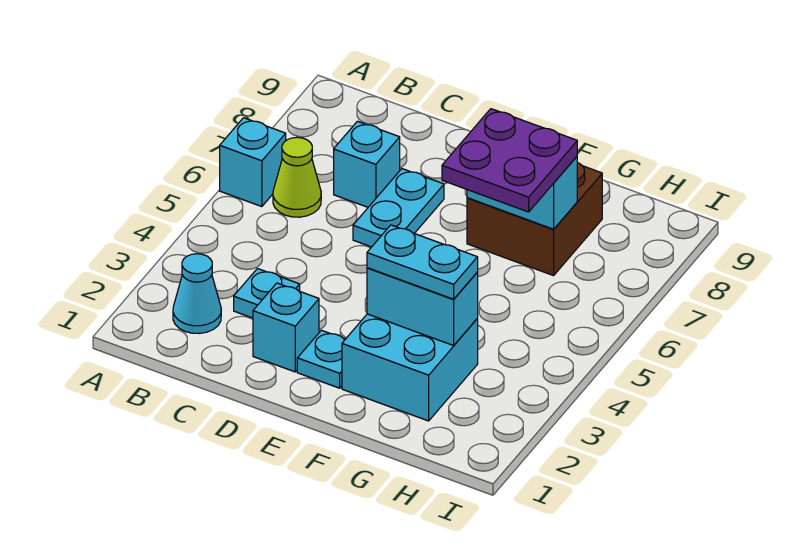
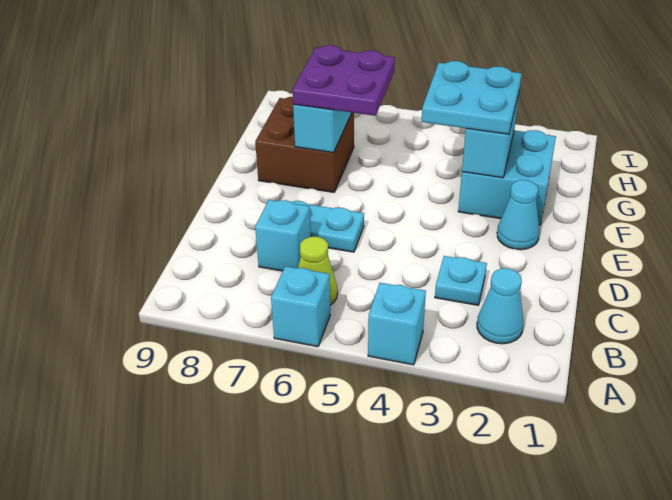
cyan brick D2 level 1 -> cyan brick A4 level 1
cyan plate E2 level 1 -> cyan cone E2 level 1
cyan plate F3:G3 level 3 -> cyan plate F3:G4 level 3

